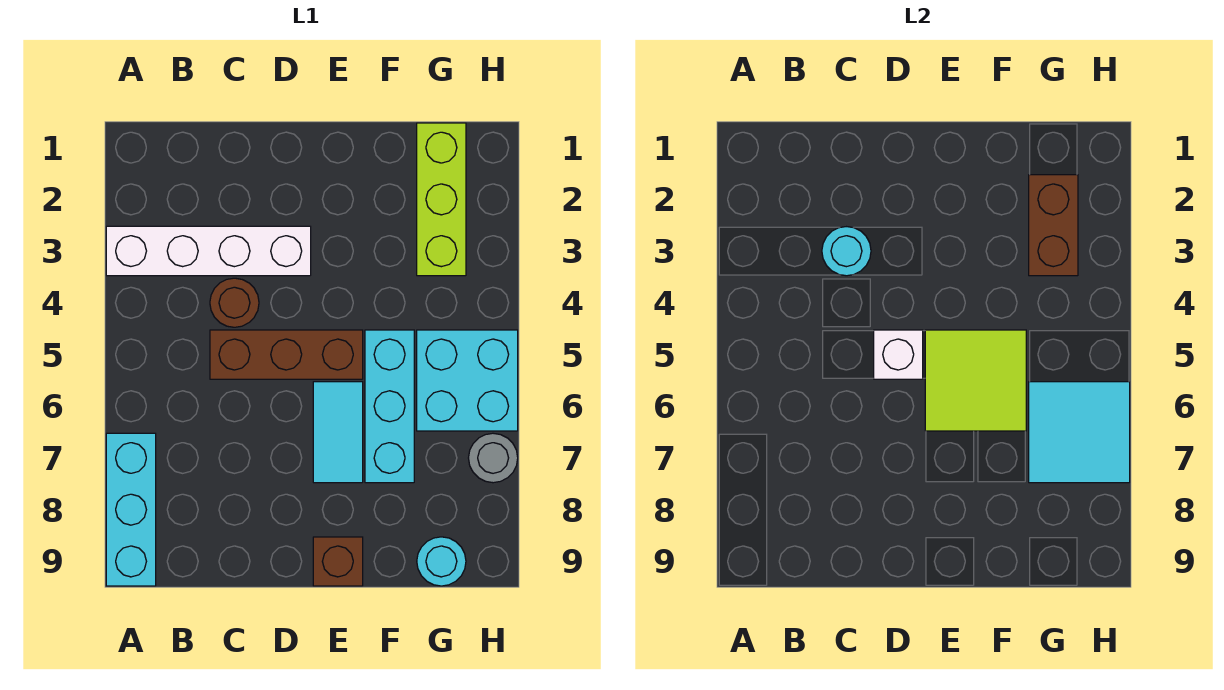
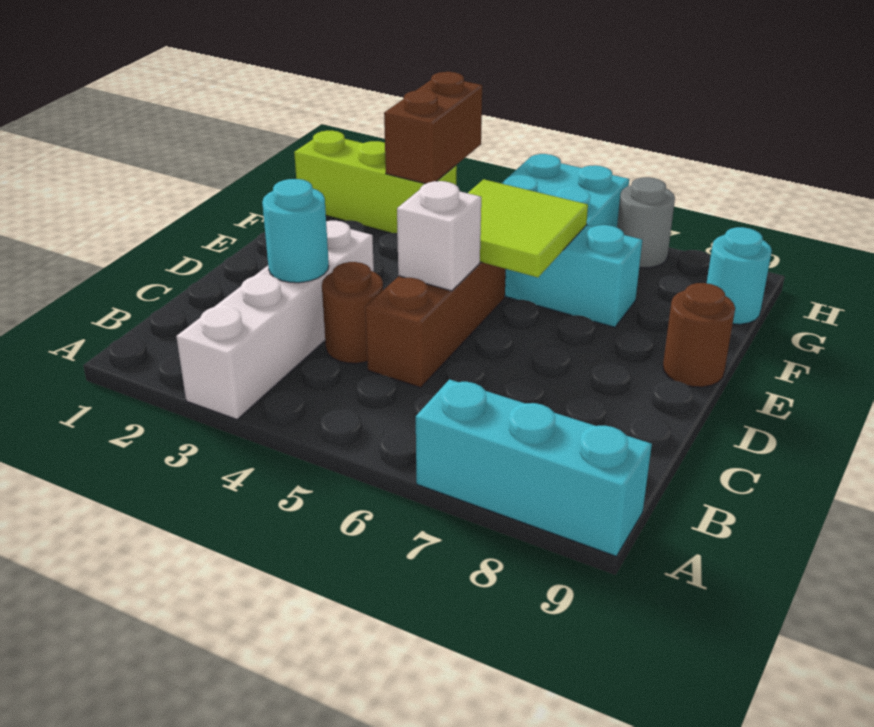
cyan tile E6:E7 level 1 -> none
brown brick E9 level 1 -> brown round brick E9 level 1
brown brick G2:G3 level 2 -> brown brick G3:H3 level 2
cyan tile G6:H7 level 2 -> none

